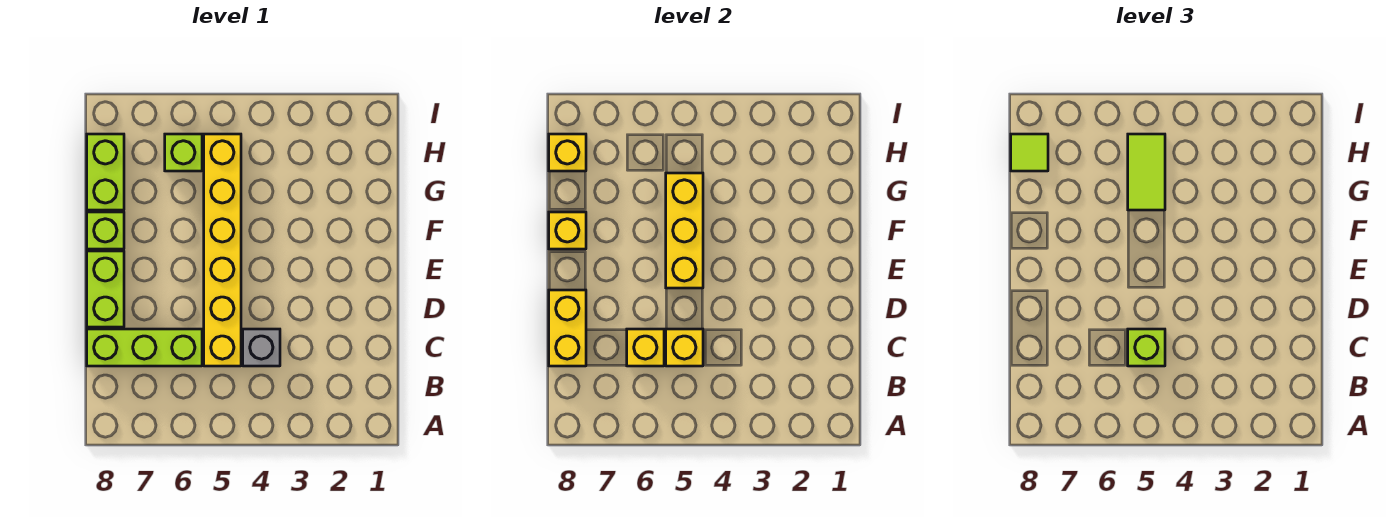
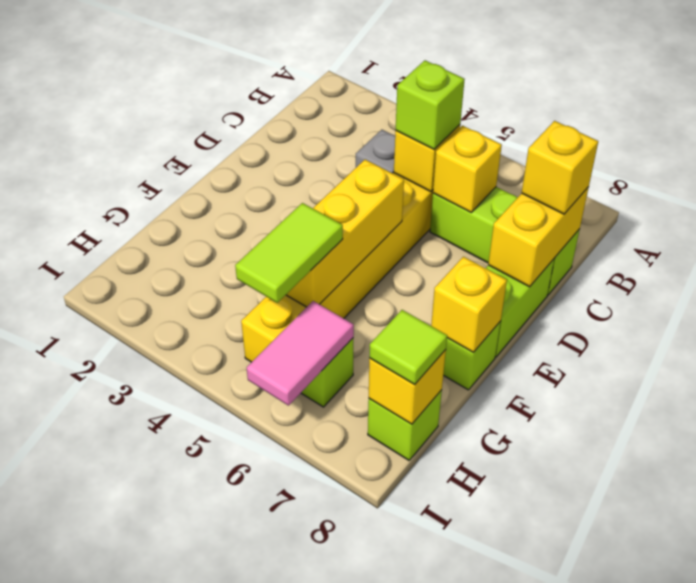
none -> yellow brick C8 level 3
lime brick G8:H8 level 1 -> lime brick H8 level 1
none -> pink tile H6:I6 level 2

